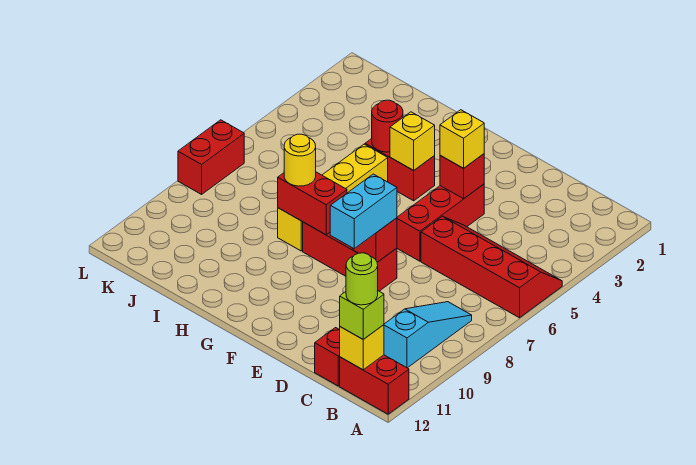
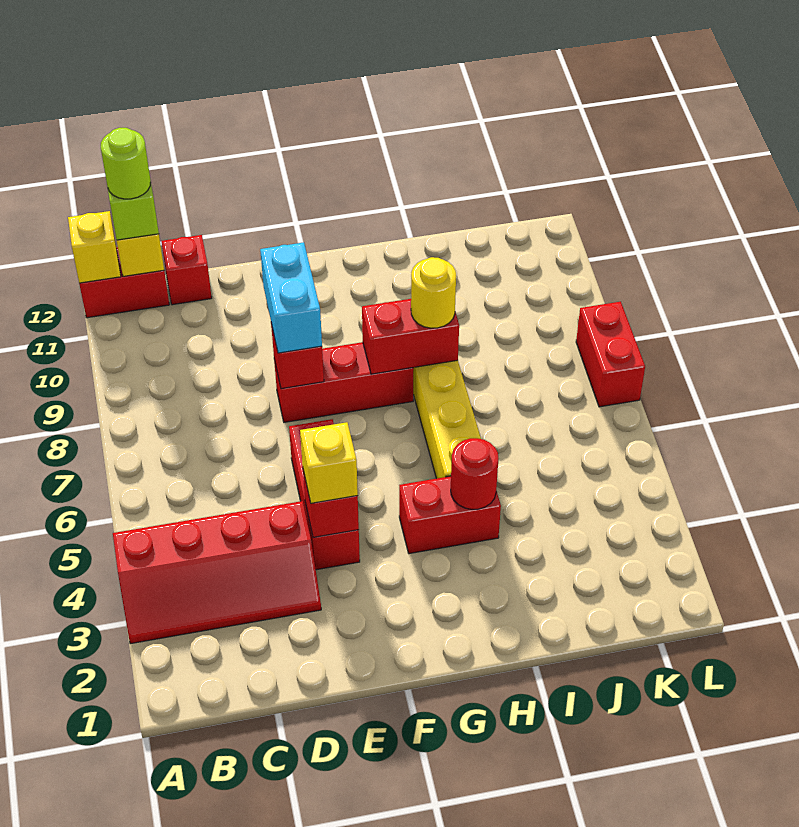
red slope A5:D6 level 1 top 6 -> red slope A3:D4 level 1 top 4
cyan slope B8:B10 level 1 top 10 -> none
yellow brick G4 level 2 -> yellow brick A12 level 2

